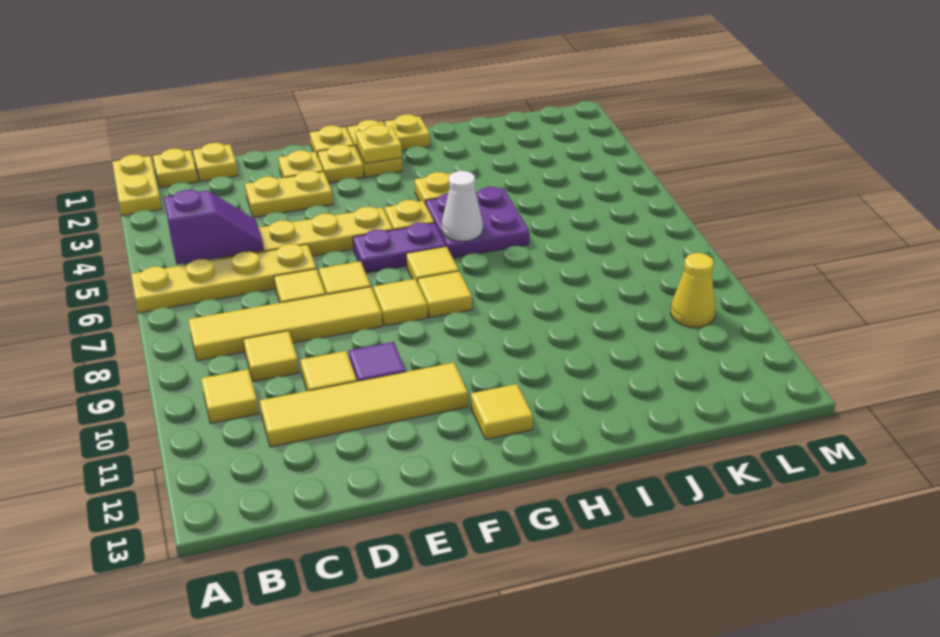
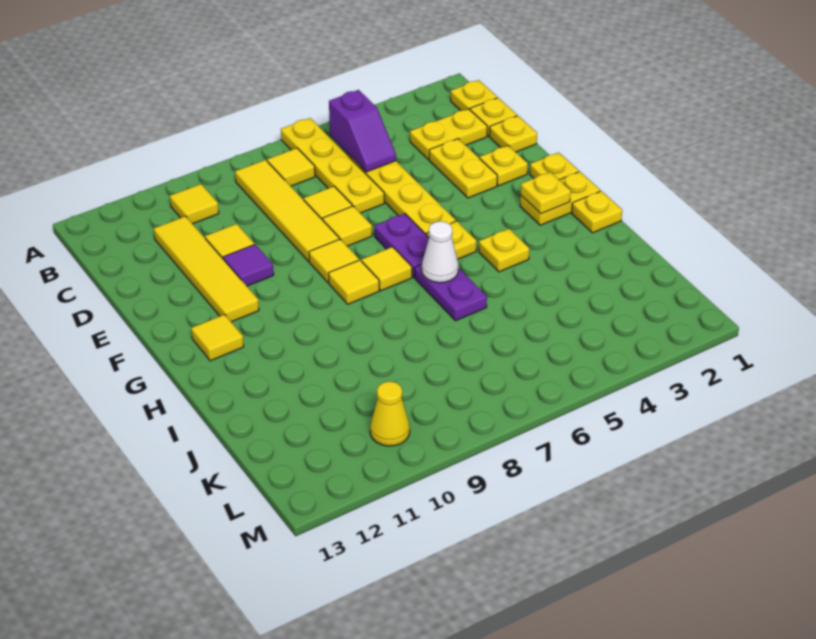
yellow plate A1:A2 level 1 -> yellow plate C2:C3 level 1
yellow tile C9 level 1 -> yellow tile B7 level 1
yellow plate F2 level 1 -> yellow plate D1 level 1
purple plate H5:I6 level 1 -> purple plate H6:I6 level 1

